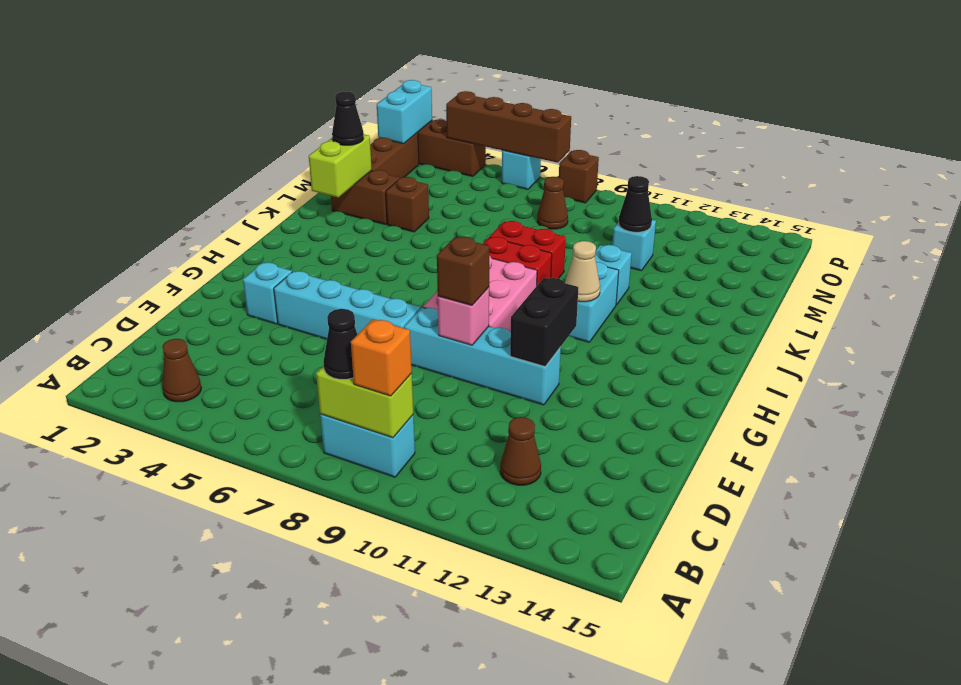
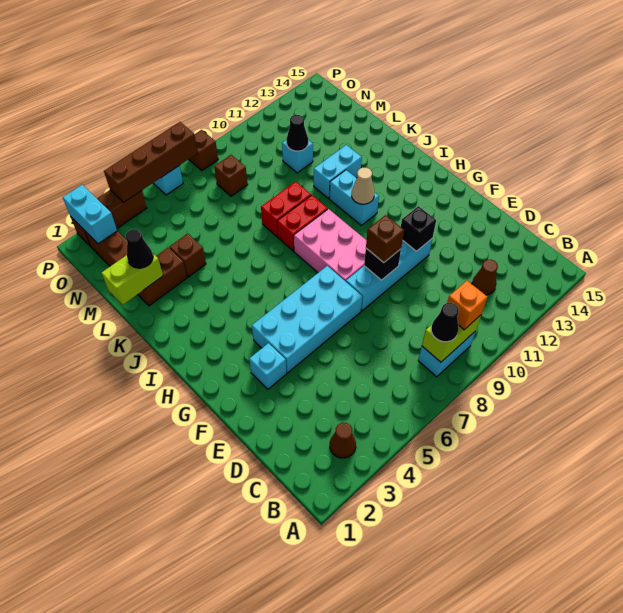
cyan brick F4:F7 level 1 -> cyan brick F4:G7 level 1
pink brick F9 level 2 -> black brick F9 level 2
black brick F11:G11 level 2 -> black brick F11 level 2
lime brick K2:L2 level 2 -> lime brick L1:L2 level 2
cyan brick K11 level 1 -> cyan brick K11:K12 level 1
brown cone N8 level 1 -> brown brick N8 level 1

